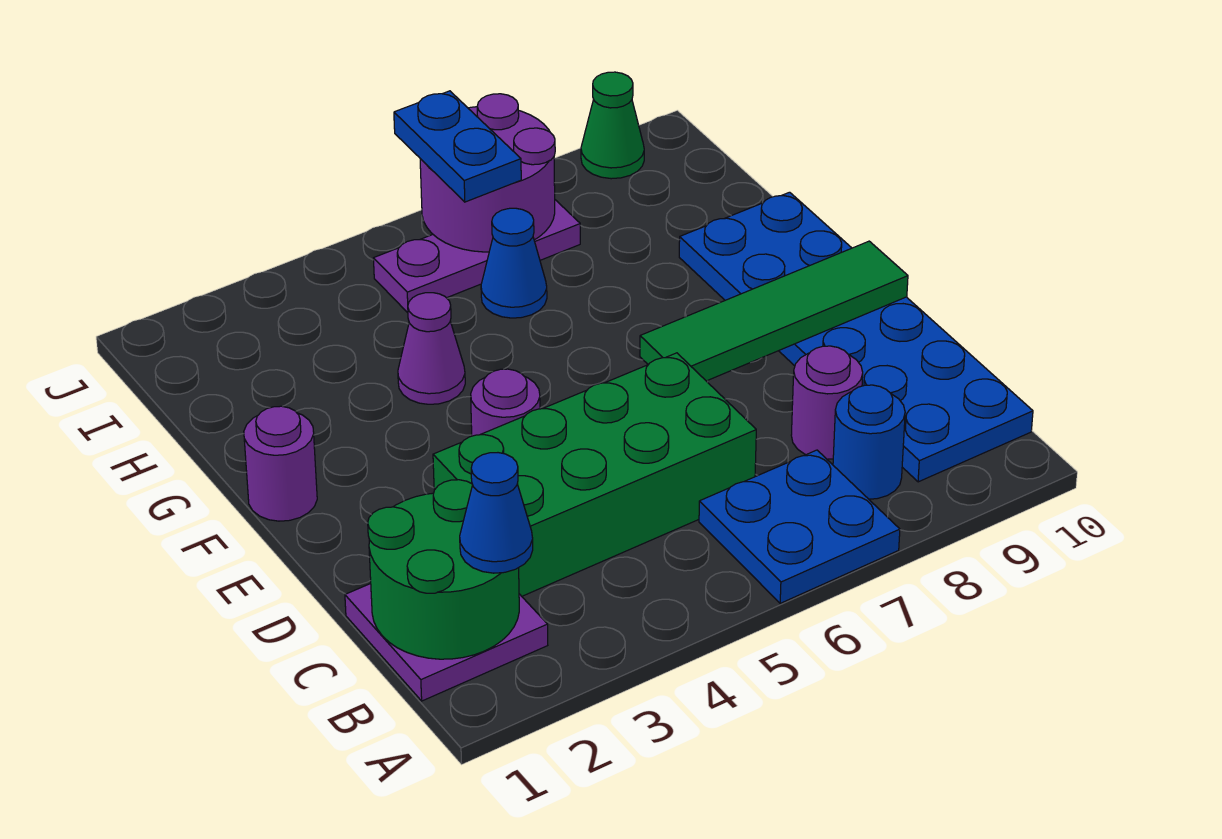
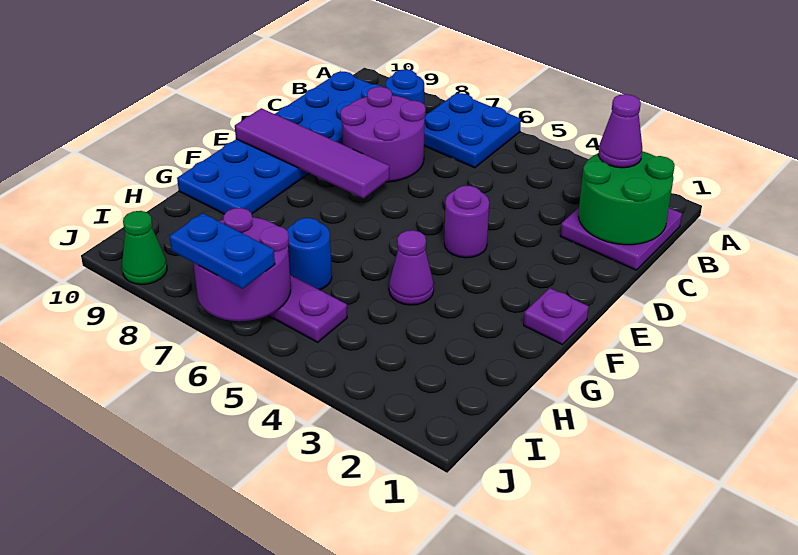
blue cone B2 level 3 -> purple cone B2 level 3
green brick C3:D6 level 1 -> none
purple round brick C8 level 1 -> purple round brick C7:D8 level 1
green tile E7:E10 level 2 -> purple tile E7:E10 level 2
purple round brick F1 level 1 -> purple plate F1 level 1
blue cone H6 level 1 -> blue round brick H6 level 1
blue plate I6:J6 level 3 -> blue plate J6:J7 level 3

